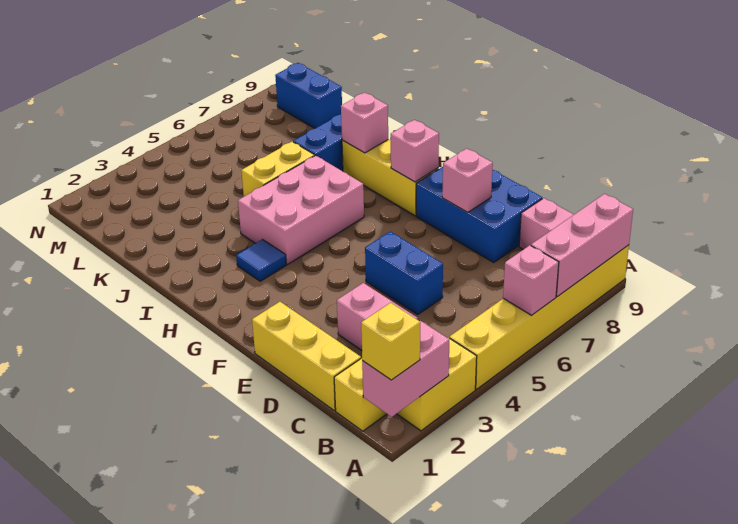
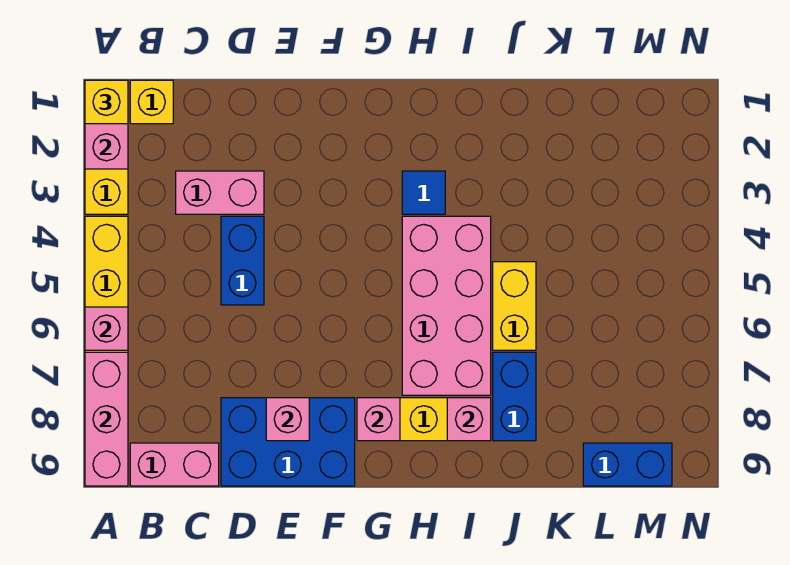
yellow brick C1:E1 level 1 -> none
blue brick D5:E5 level 1 -> blue brick D4:D5 level 1
pink brick H4:I6 level 1 -> pink brick H4:I7 level 1

